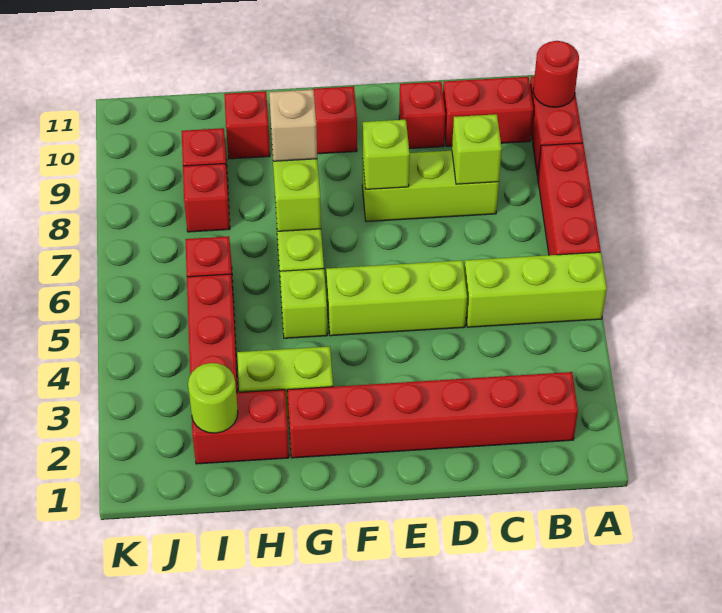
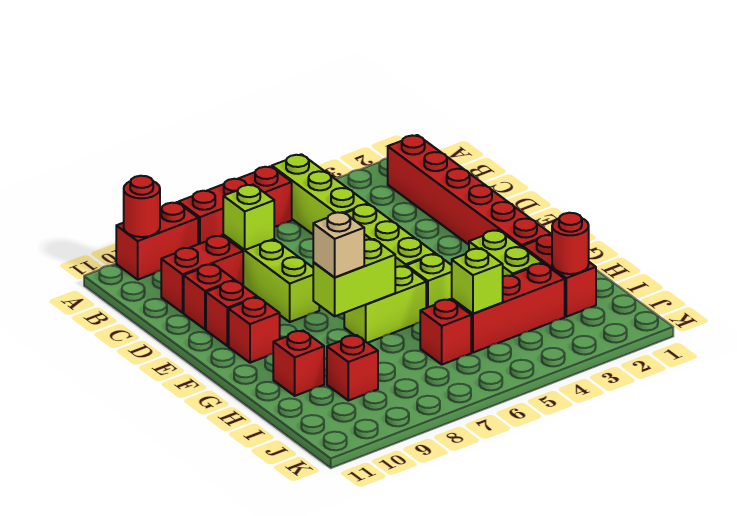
red brick B10:C10 level 1 -> red brick C9:C10 level 1
lime brick E8 level 2 -> lime brick I5 level 2
lime round brick I2 level 2 -> red round brick I2 level 2
red brick I8 level 1 -> red brick E10 level 1

